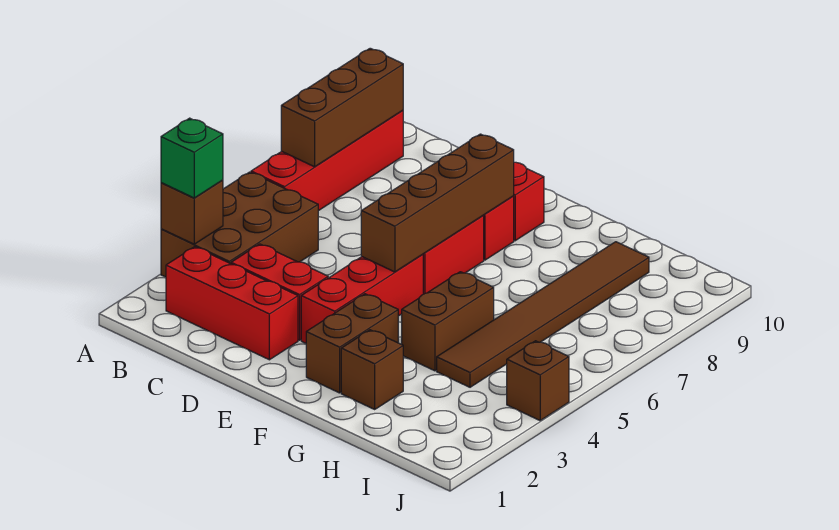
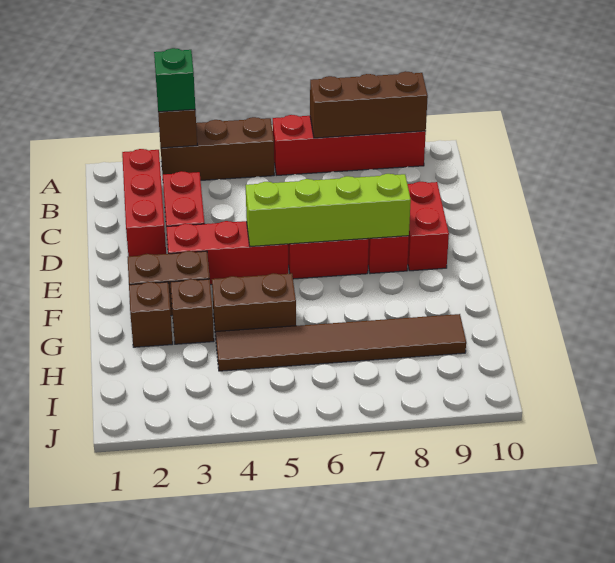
brown brick A3:B5 level 1 -> brown brick A3:A5 level 1
brown brick E5:E8 level 2 -> lime brick E5:E8 level 2
brown brick J4 level 1 -> brown brick G3 level 1

